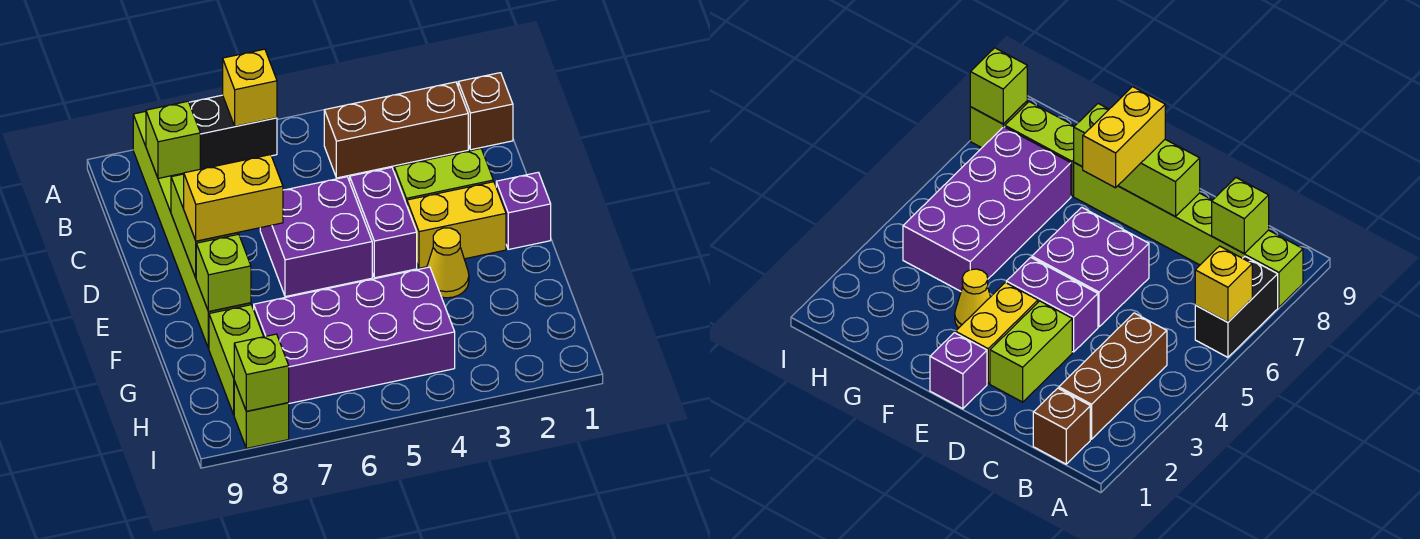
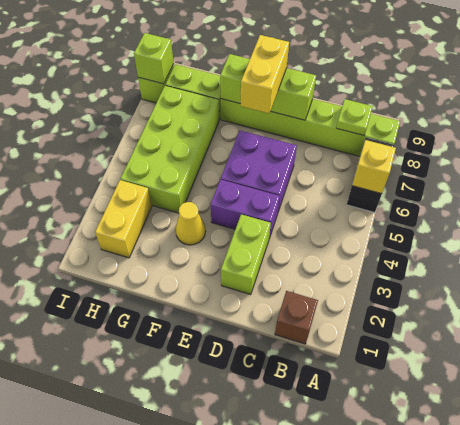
brown brick B2:B4 level 1 -> none
lime brick B8 level 2 -> lime plate B8 level 2
purple brick E1 level 1 -> none
yellow brick E2:E3 level 1 -> yellow brick H2:H3 level 1
purple brick G4:H7 level 1 -> lime brick G4:H7 level 1

